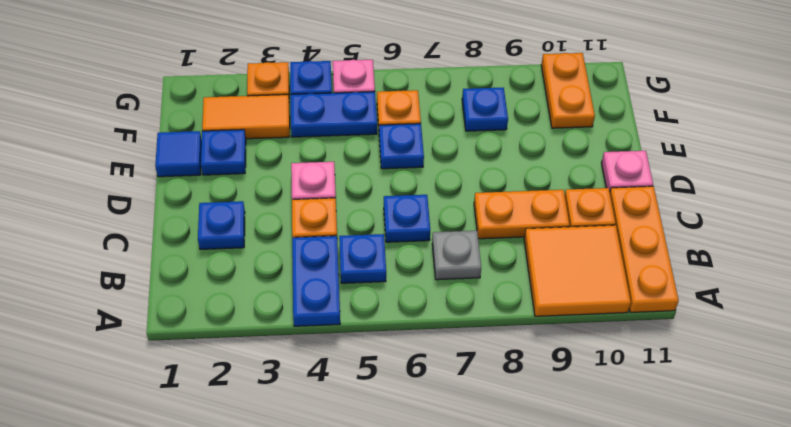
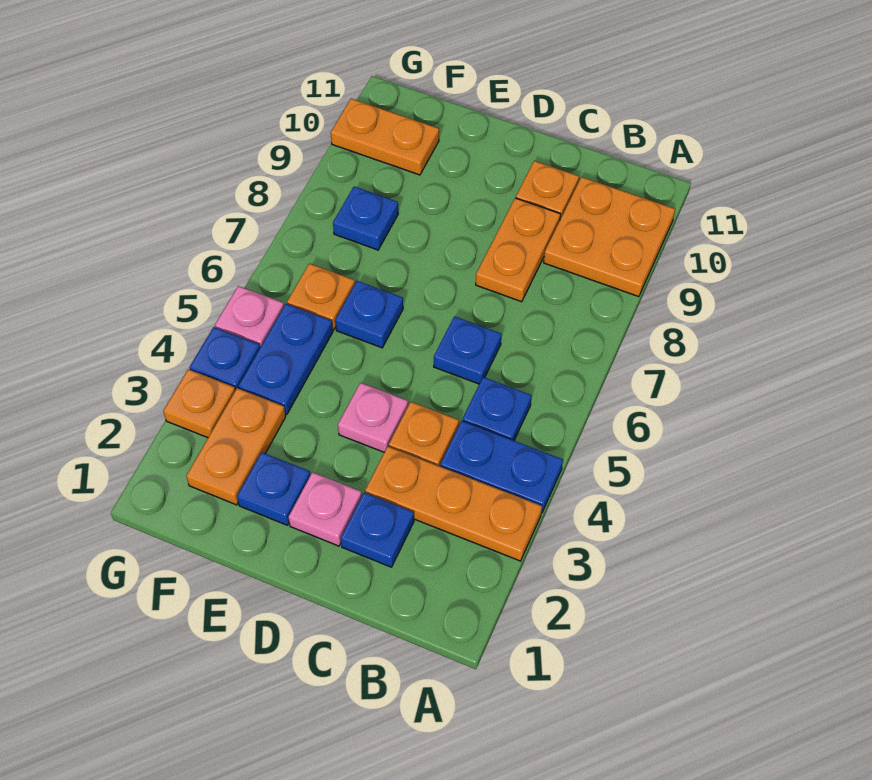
orange tile A9:B10 level 1 -> orange plate A9:B10 level 1
orange plate A11:C11 level 1 -> orange plate A3:C3 level 1
grey plate B7 level 1 -> none
pink plate D11 level 1 -> pink plate D2 level 1
blue tile E1 level 1 -> none
orange tile F2:F3 level 1 -> orange plate F2:F3 level 1

